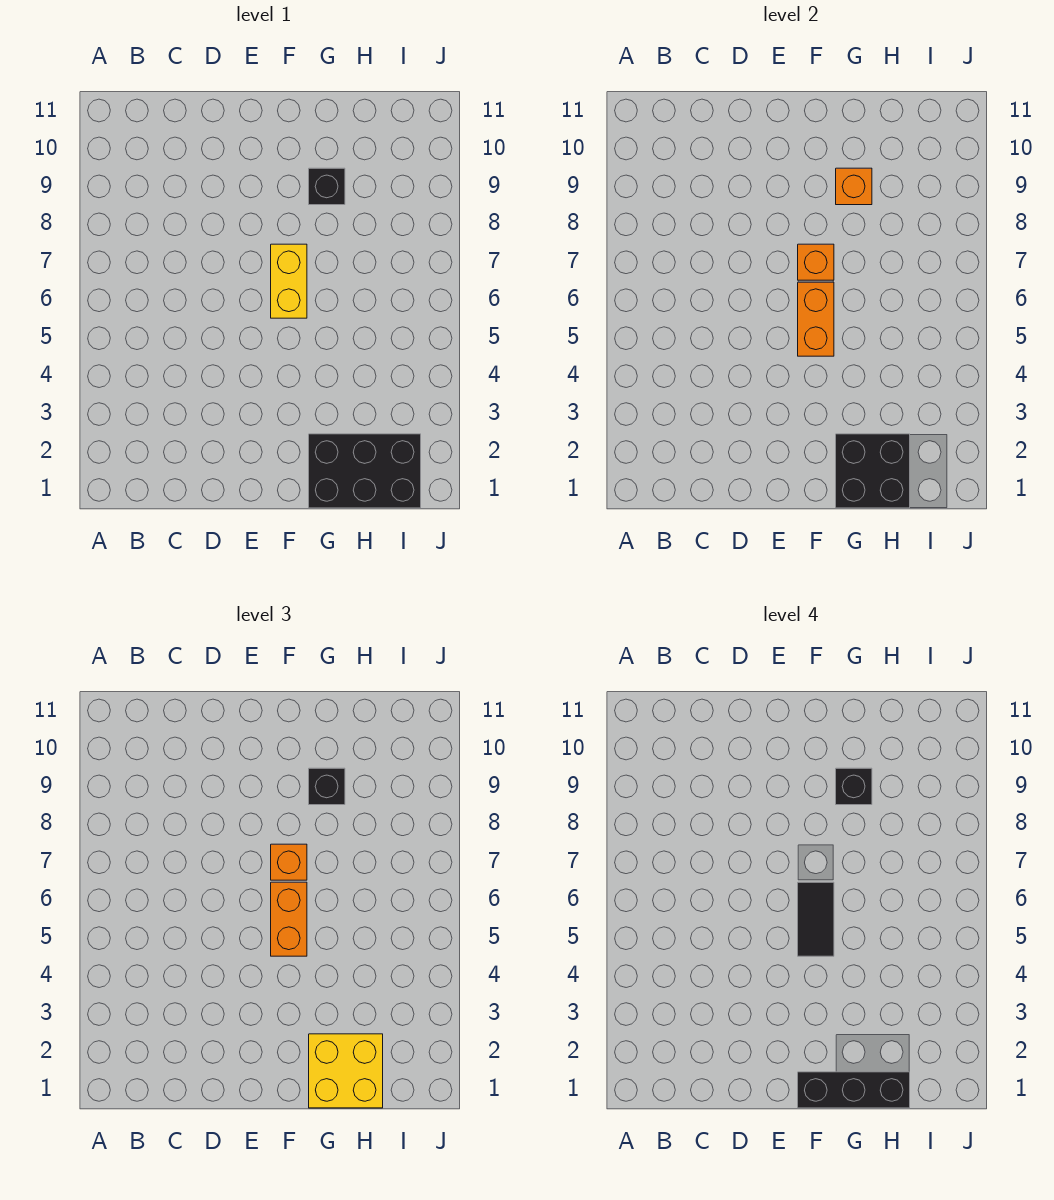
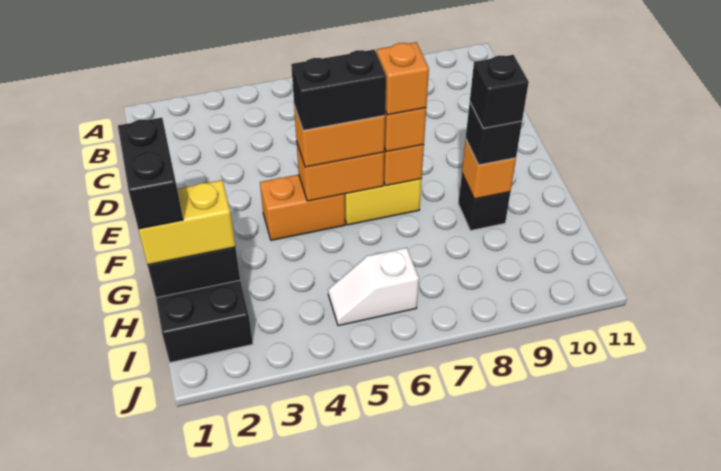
black brick F1:H1 level 4 -> black brick G1:H1 level 4
none -> orange brick F4:F5 level 1
black tile F5:F6 level 4 -> black brick F5:F6 level 4
none -> orange brick F7 level 4
yellow brick G1:H2 level 3 -> yellow brick H1:H2 level 3
none -> white slope I5:I6 level 1 top 6

